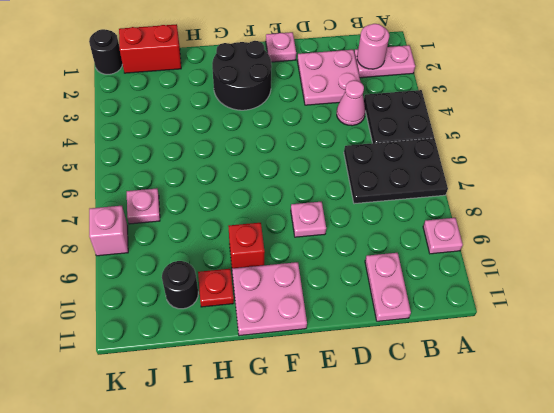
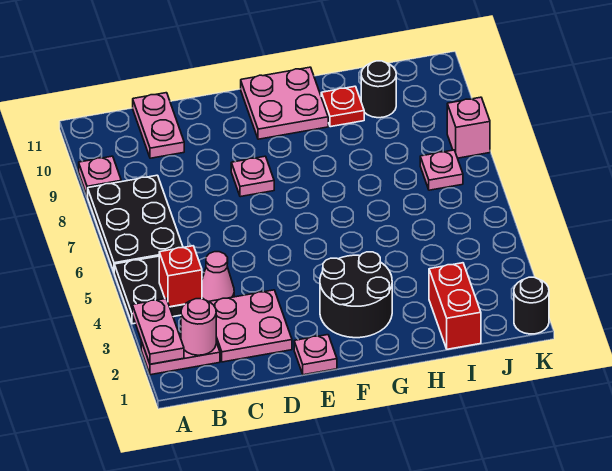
none -> pink plate A2:A3 level 2
black plate A6:C7 level 1 -> black plate A6:B8 level 1
red brick G9 level 1 -> red brick B4 level 2
red brick I1:J1 level 1 -> red brick I1:I2 level 1

